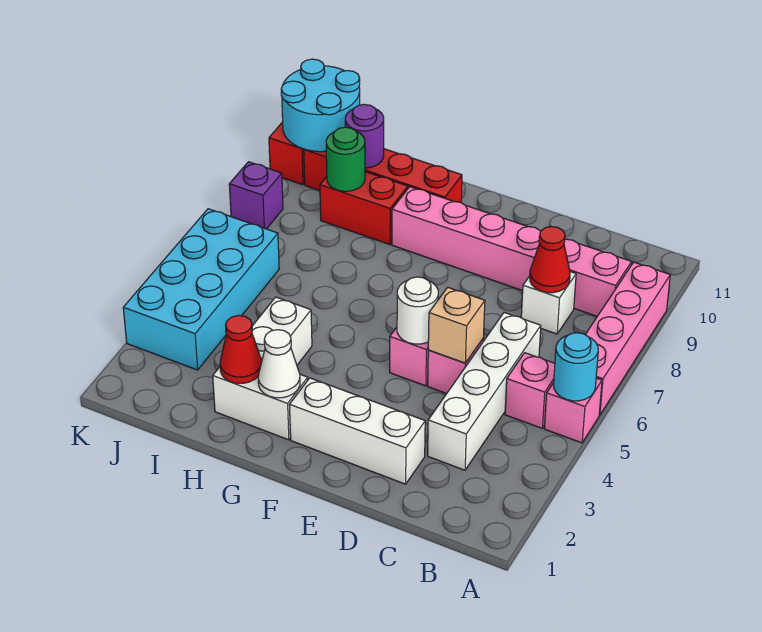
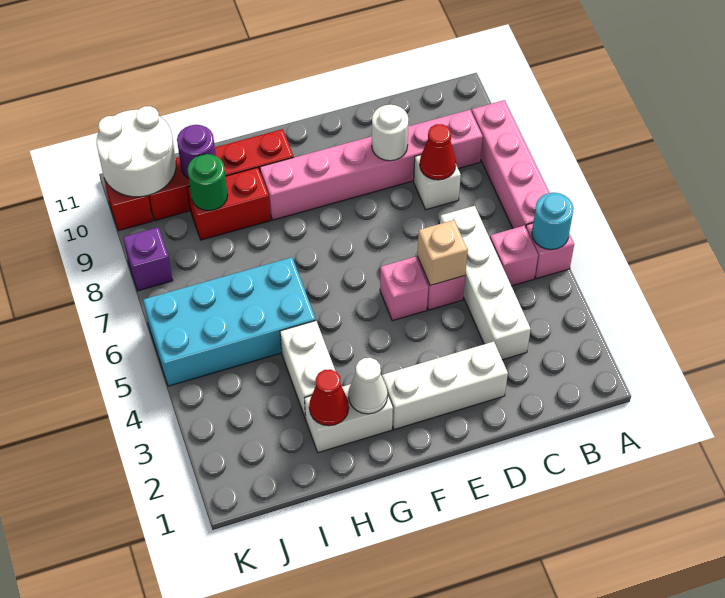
white round brick E5 level 2 -> white round brick D9 level 2
cyan brick J3:K6 level 1 -> cyan brick H5:K6 level 1
cyan round brick J10:K11 level 2 -> white round brick J10:K11 level 2

